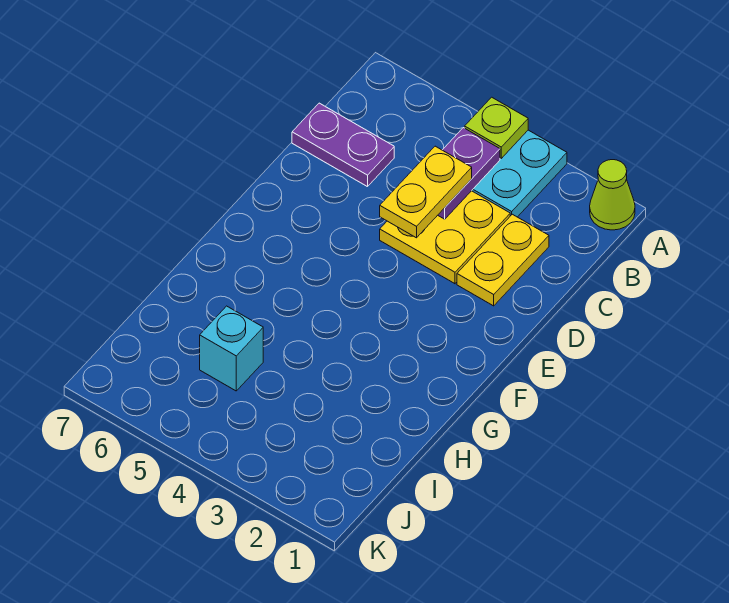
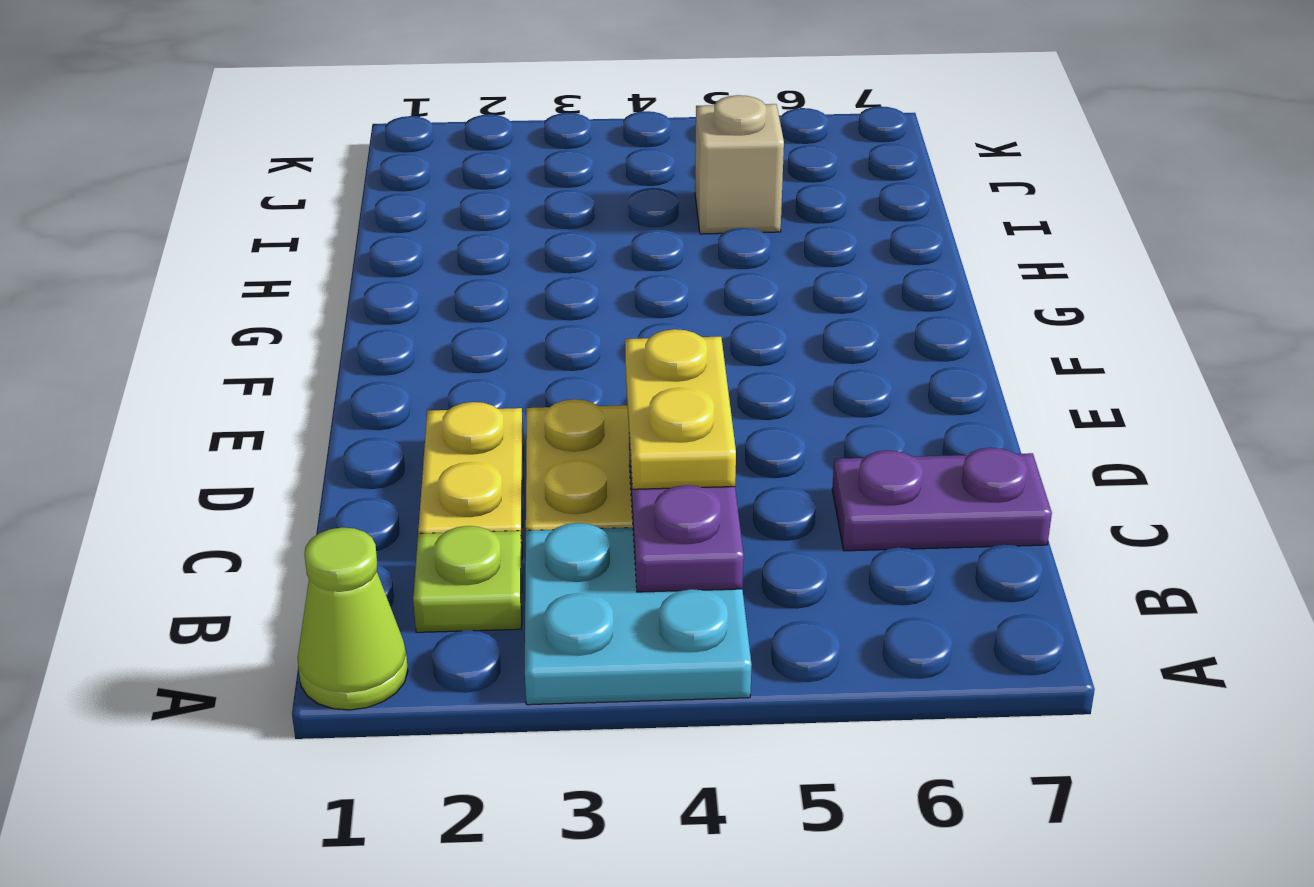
lime plate A4 level 2 -> lime plate B2 level 1
cyan brick I5 level 1 -> tan brick I5 level 1

